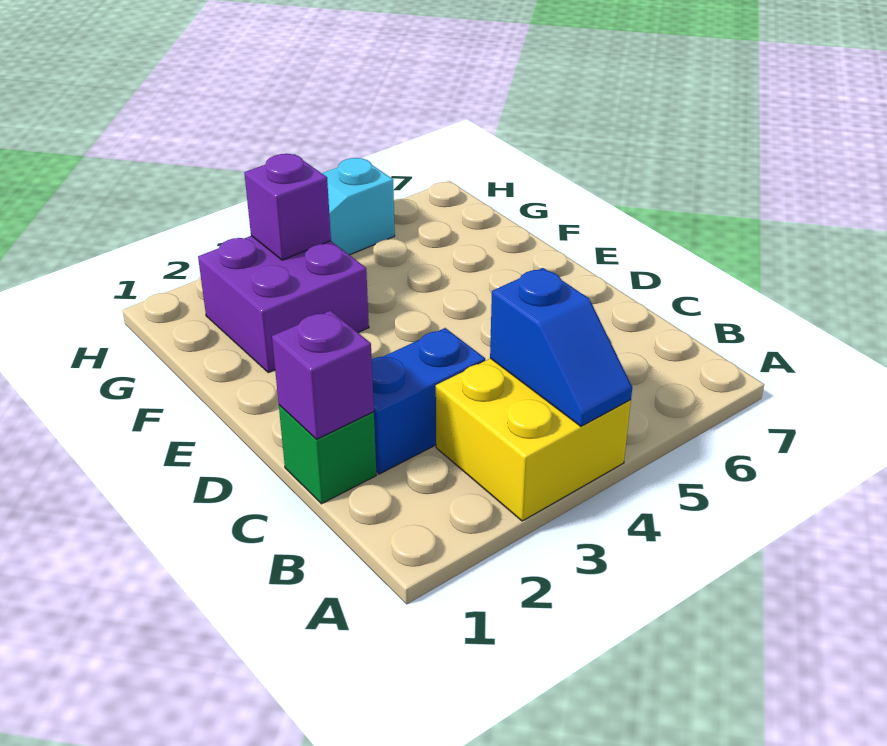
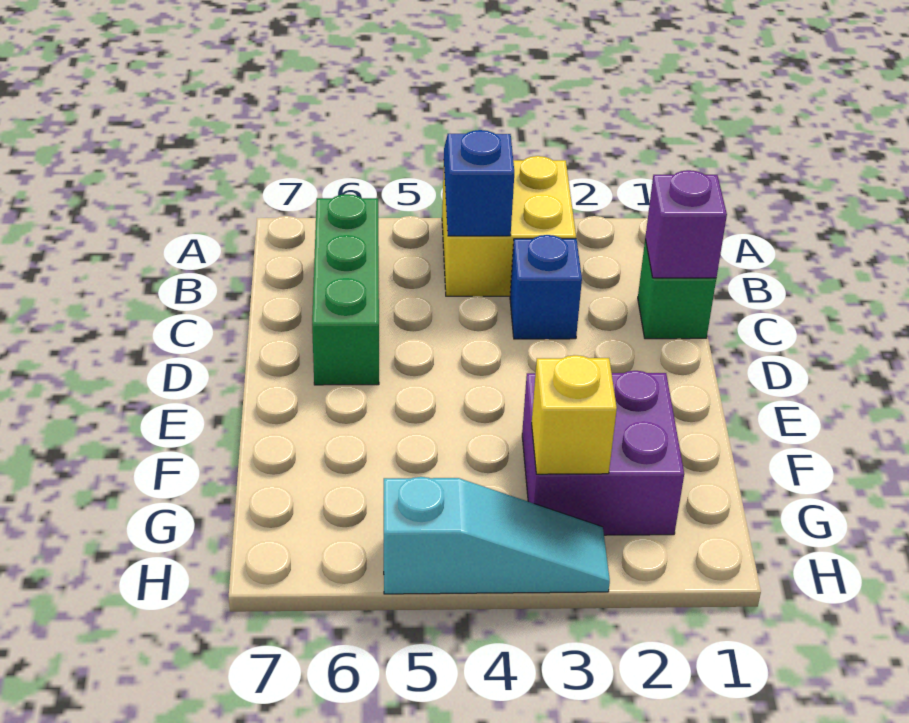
none -> green brick B6:D6 level 1
blue brick C2:C3 level 1 -> blue brick C3 level 1
purple brick G3 level 2 -> yellow brick G3 level 2

